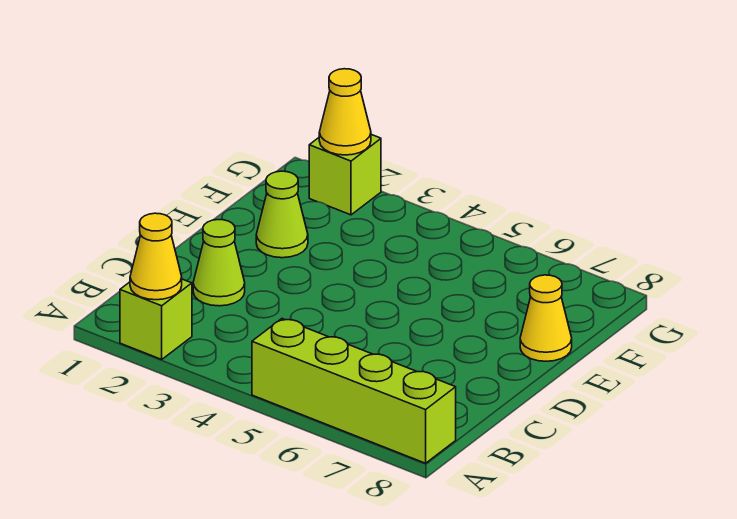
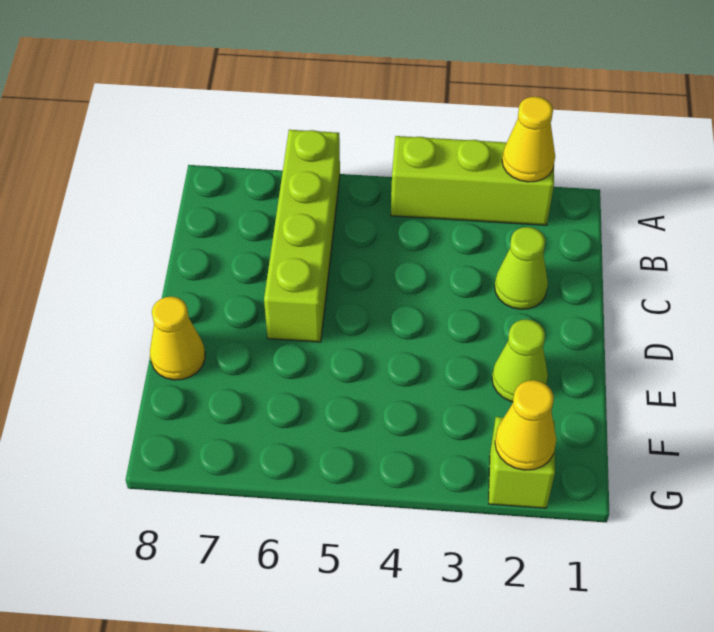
lime brick A2 level 1 -> lime brick A2:A4 level 1
lime brick A5:A8 level 1 -> lime brick A6:D6 level 1

